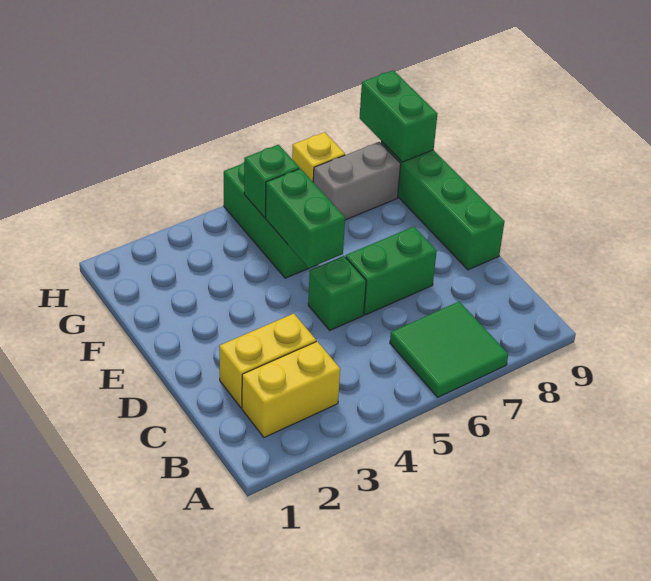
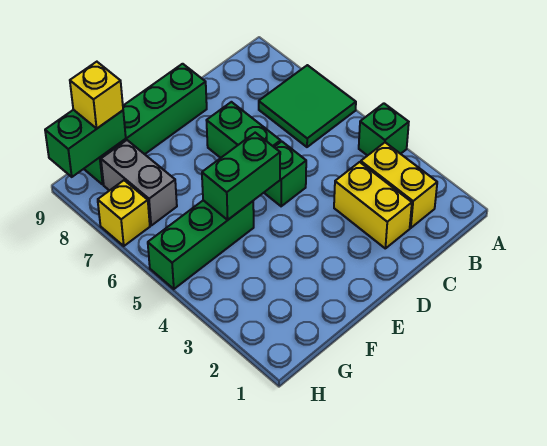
green brick G5 level 2 -> green brick A4 level 1
none -> yellow brick G9 level 3

